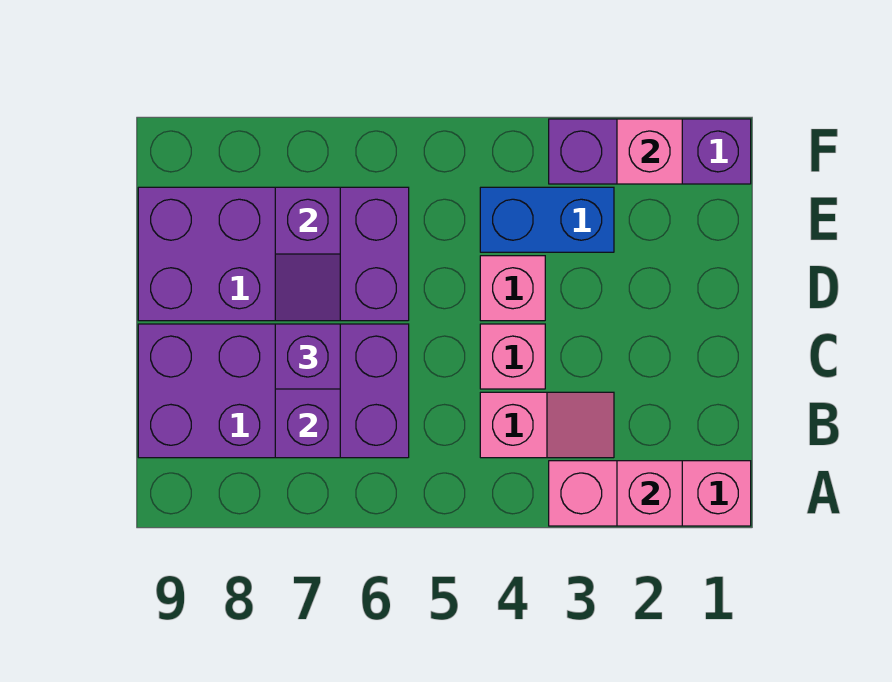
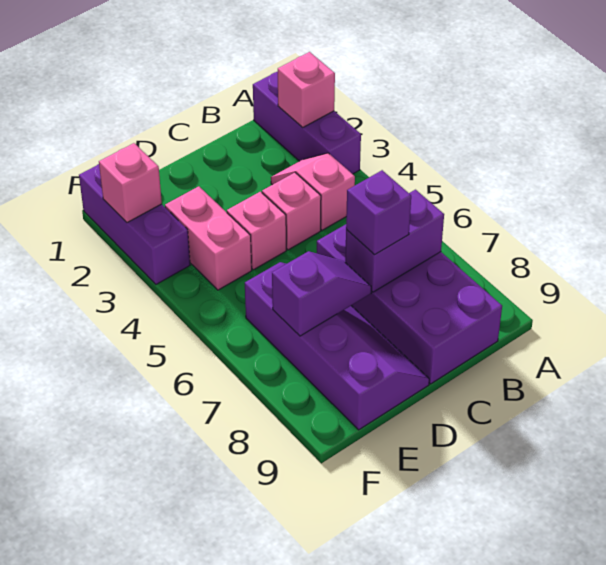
pink brick A1:A3 level 1 -> purple brick A1:A3 level 1
purple brick D6:E9 level 1 -> purple slope D6:E9 level 1 top E
blue brick E3:E4 level 1 -> pink brick E3:E4 level 1

